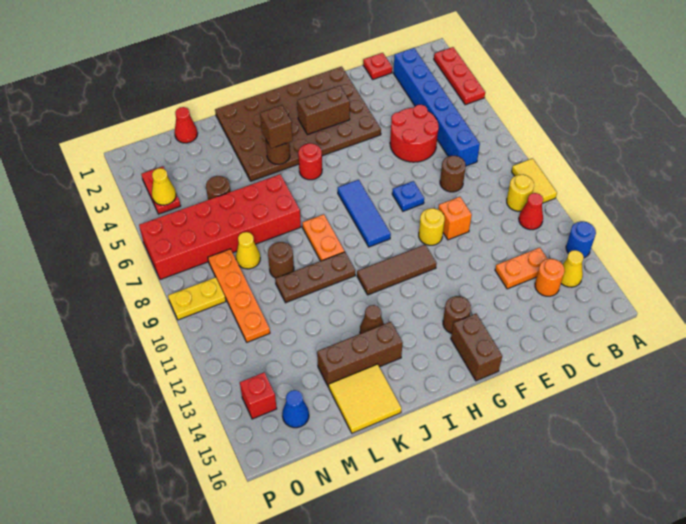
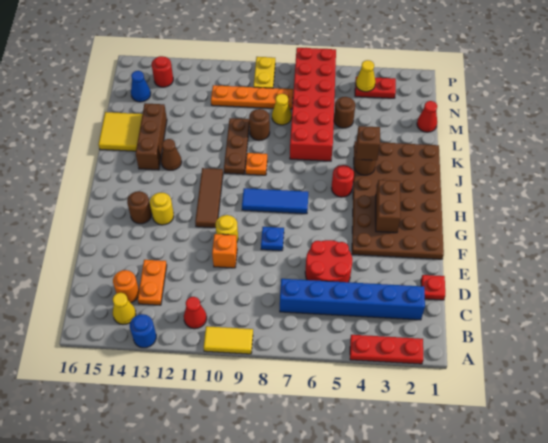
yellow round brick B10 level 1 -> yellow round brick G13 level 1
brown round brick D8 level 1 -> none
brown brick G15:G16 level 1 -> none
orange plate J8:J9 level 1 -> orange plate J9 level 1
red brick O14 level 1 -> red round brick O14 level 1

